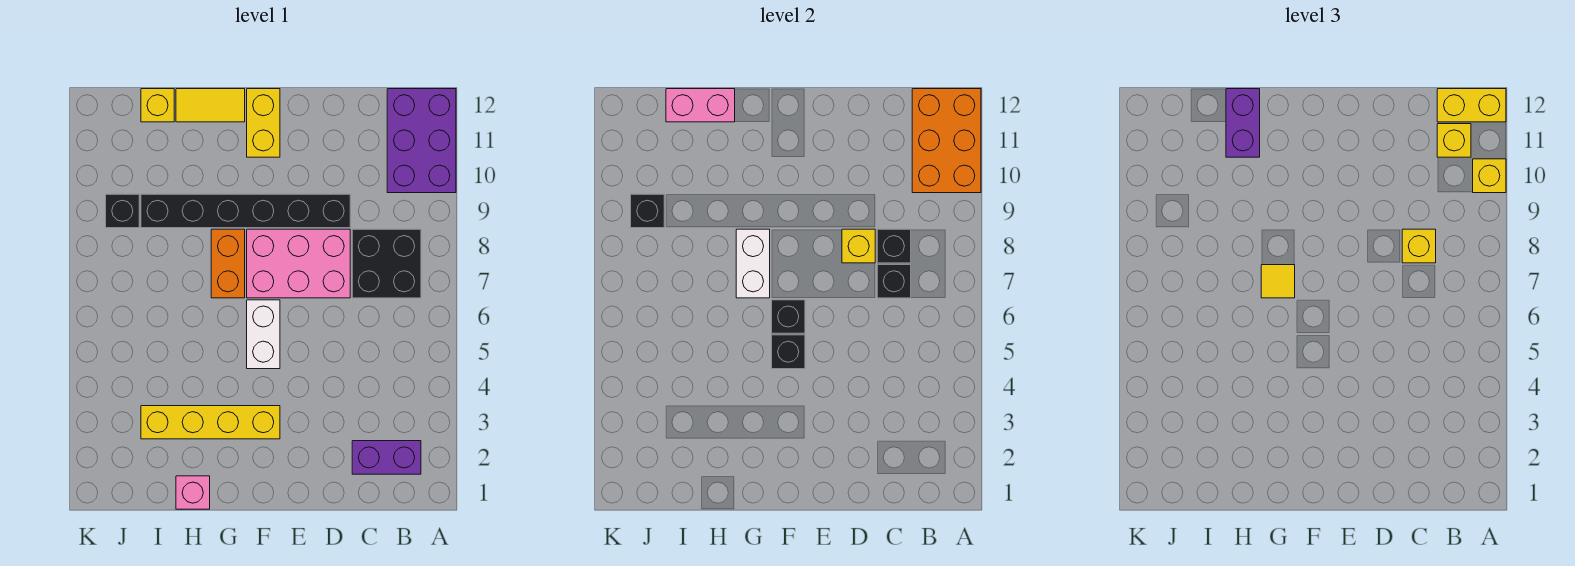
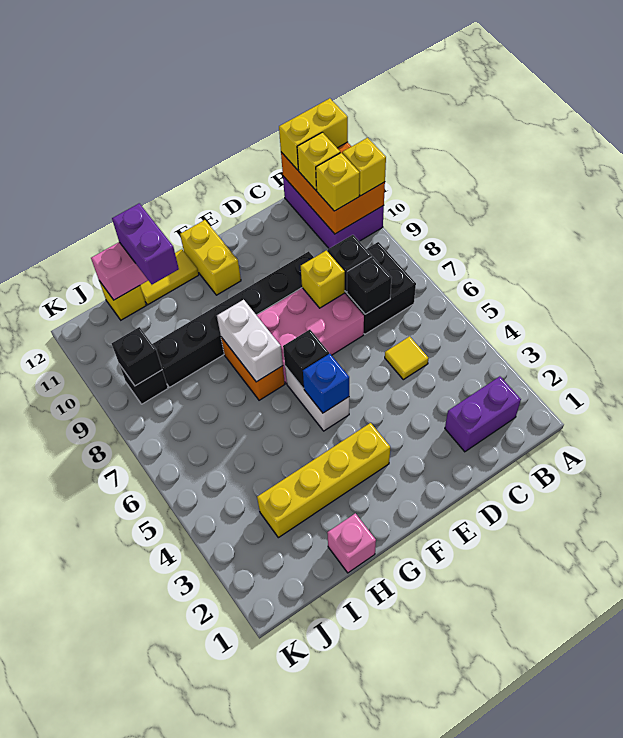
yellow brick C8 level 3 -> yellow brick B10 level 3
black brick F5 level 2 -> blue brick F5 level 2
yellow tile G7 level 3 -> yellow tile C5 level 1

